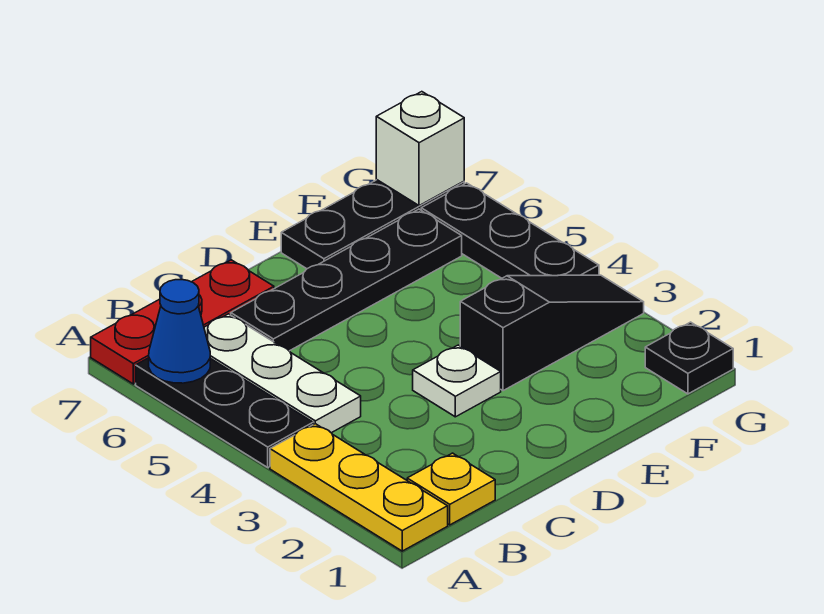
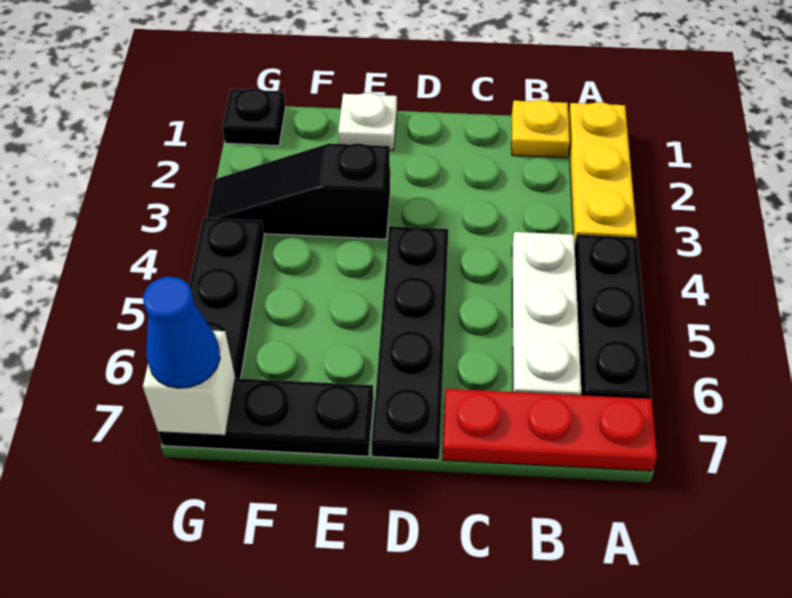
blue cone A6 level 2 -> blue cone G7 level 3
black plate C6:F6 level 1 -> black plate D4:D7 level 1
white plate D3 level 1 -> white plate E1 level 1

